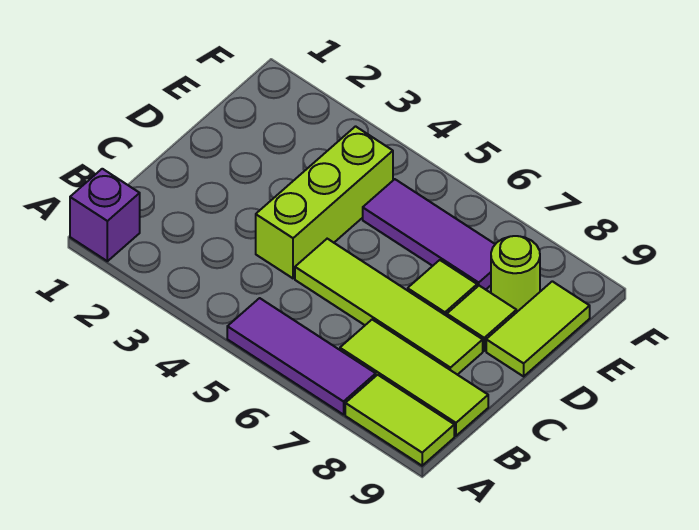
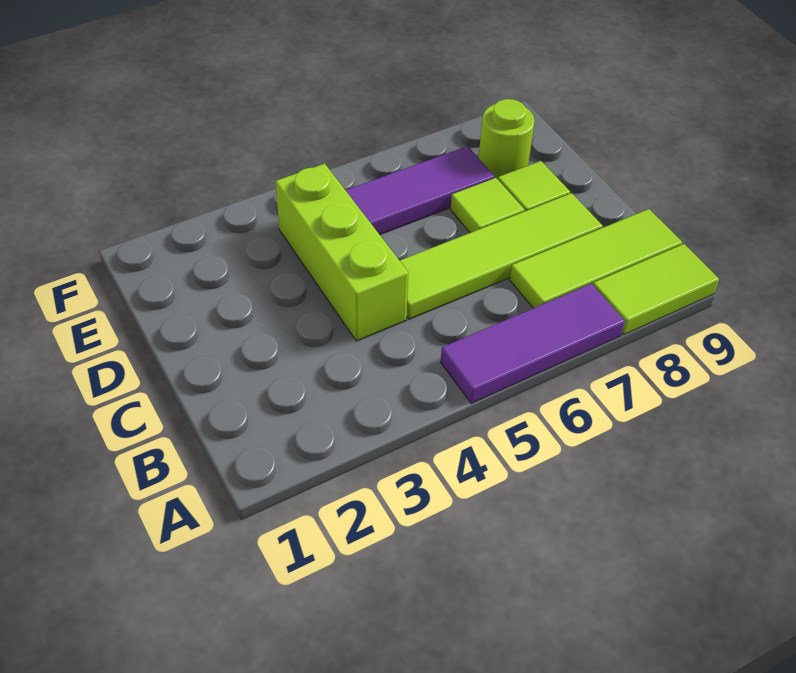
purple brick A1 level 1 -> none
lime tile D9:E9 level 1 -> none

